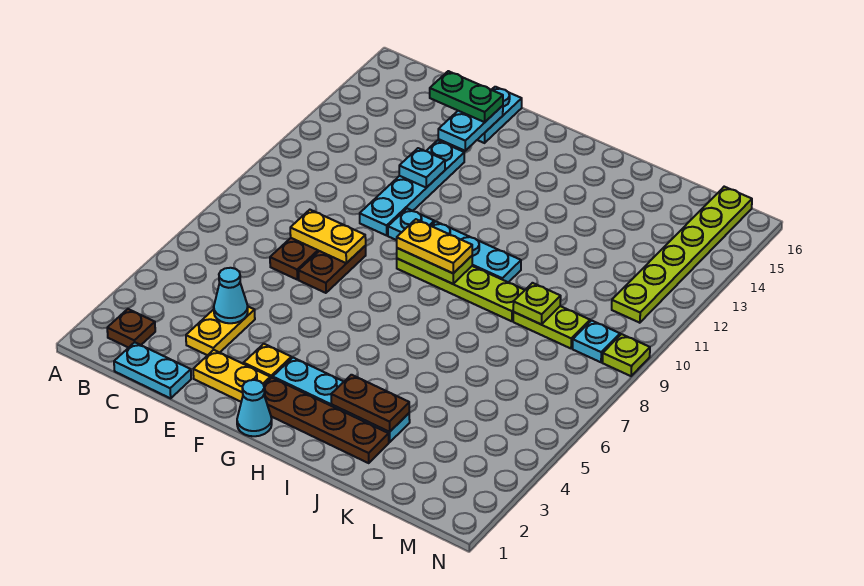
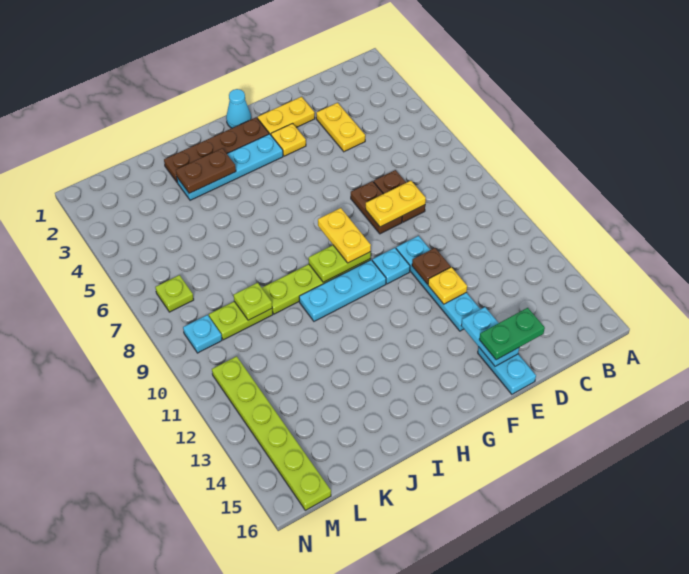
brown plate B2 level 1 -> brown plate E11 level 2
cyan plate C1:D1 level 1 -> none
cyan cone D4 level 2 -> none
cyan plate E12 level 2 -> yellow plate E12 level 2
yellow plate G9:H9 level 3 -> yellow plate G8:G9 level 3
lime plate N9 level 1 -> lime plate M7 level 1

